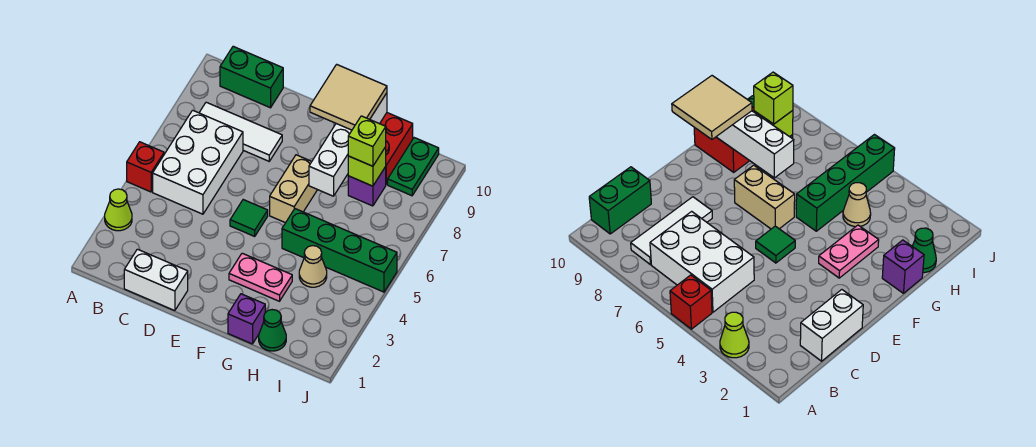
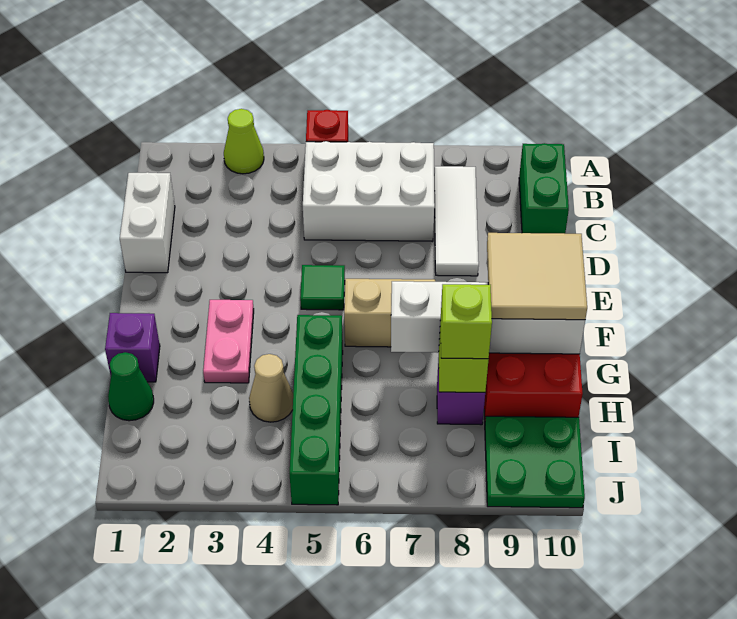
green plate I9:I10 level 1 -> green plate I9:J10 level 1

